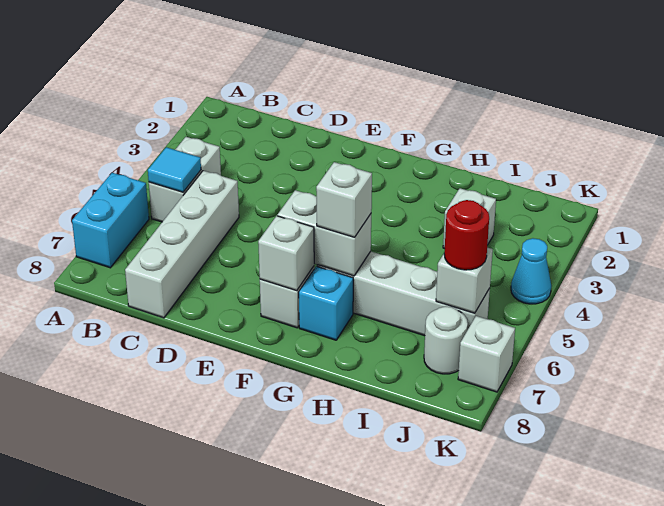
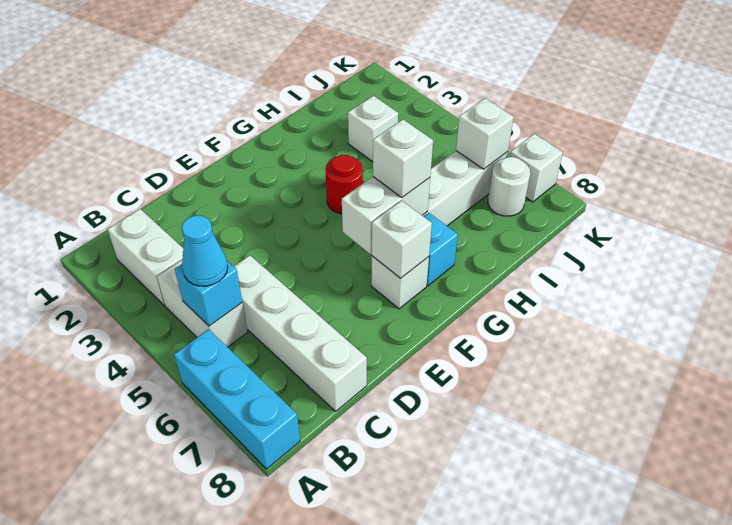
cyan brick A6:A7 level 1 -> cyan brick A6:A8 level 1
none -> white brick B2:B3 level 1
cyan tile B5 level 2 -> cyan brick B5 level 2
red round brick J6 level 3 -> red round brick G4 level 1
cyan cone K4 level 1 -> cyan cone B5 level 3

